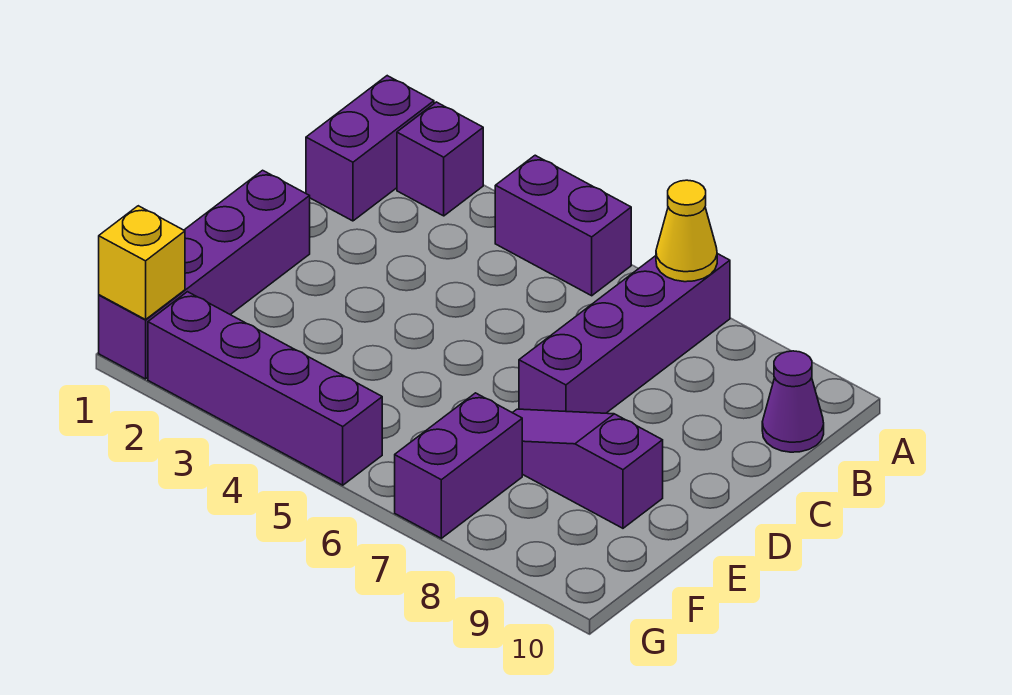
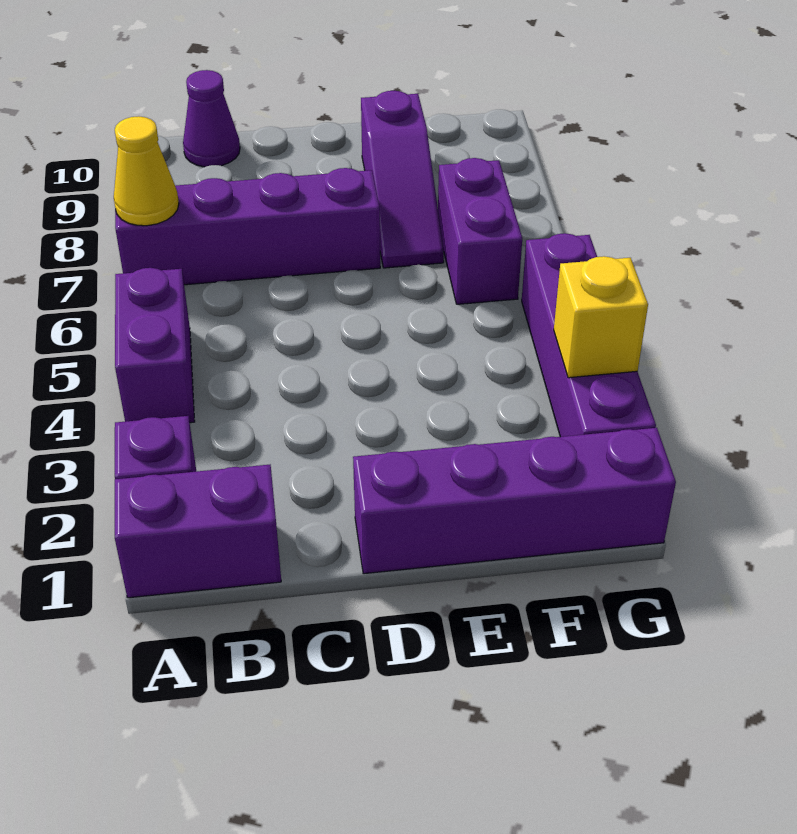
purple brick F7:G7 level 1 -> purple brick F6:F7 level 1
yellow brick G1 level 2 -> yellow brick G3 level 2

